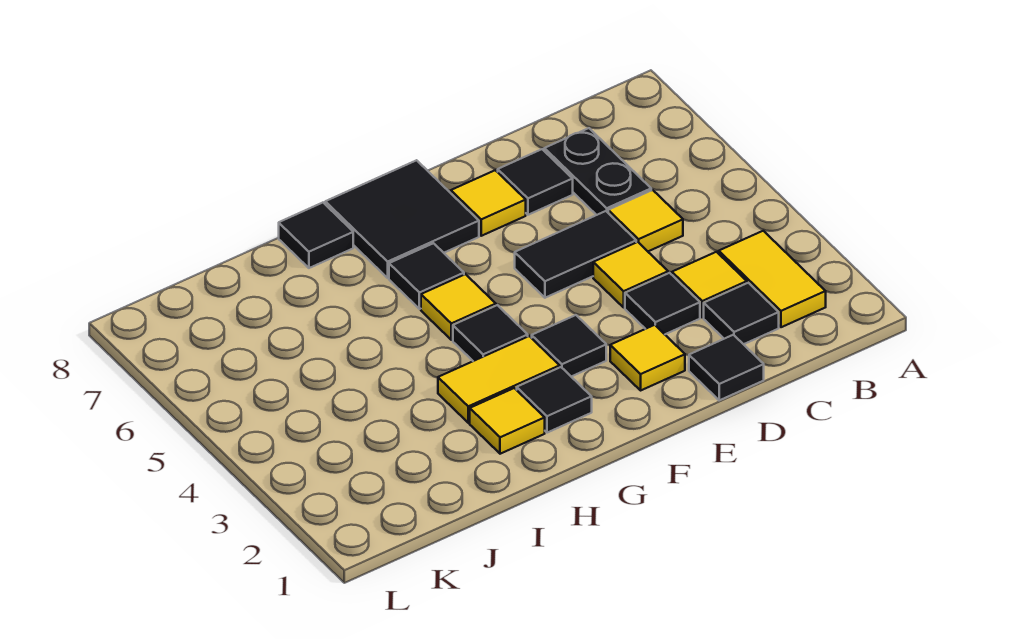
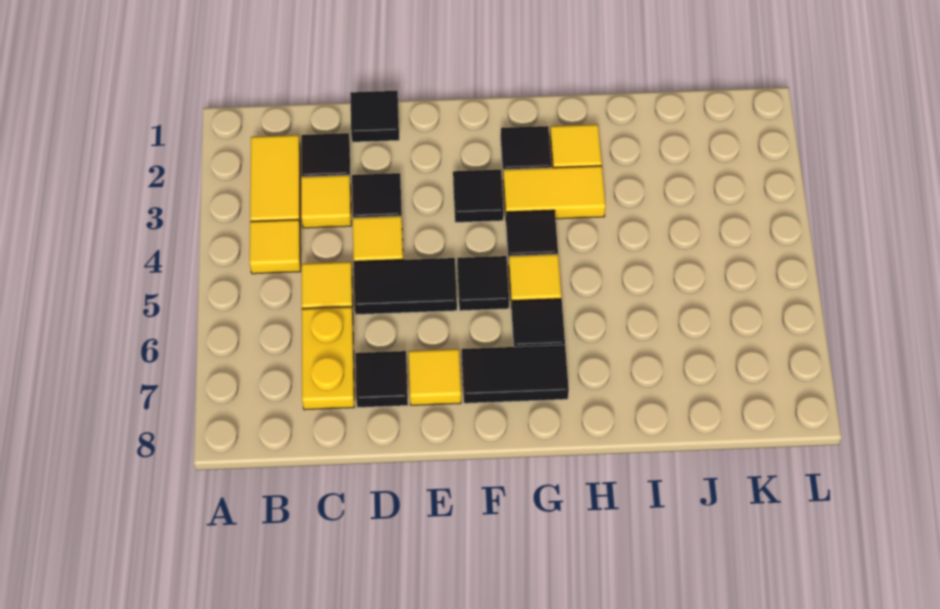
black plate C6:C7 level 1 -> yellow plate C6:C7 level 1
yellow tile E2 level 1 -> yellow tile B4 level 1
black tile F7:G8 level 1 -> black tile F7:G7 level 1
black tile H8 level 1 -> black tile F5 level 1

